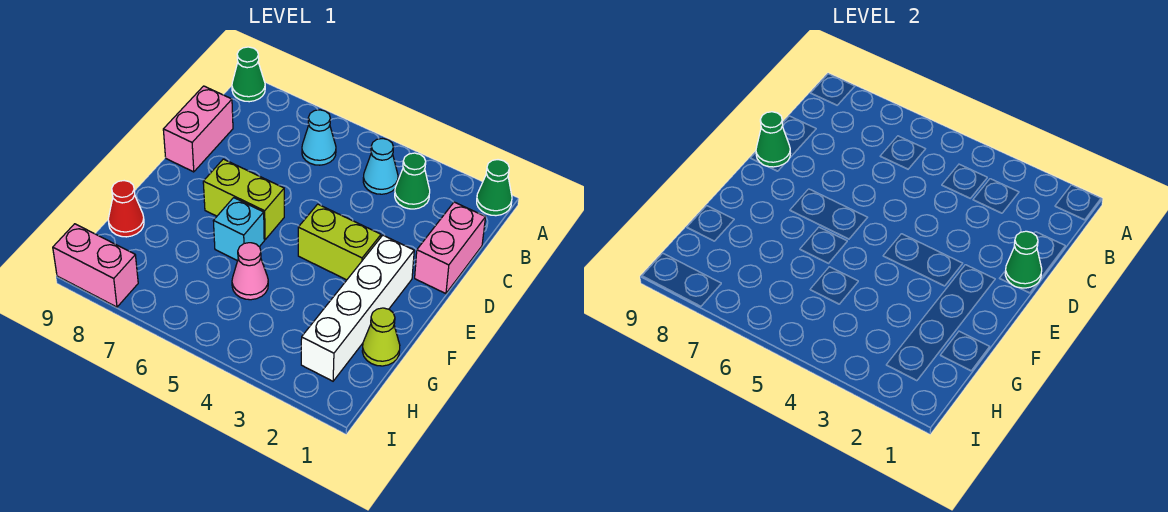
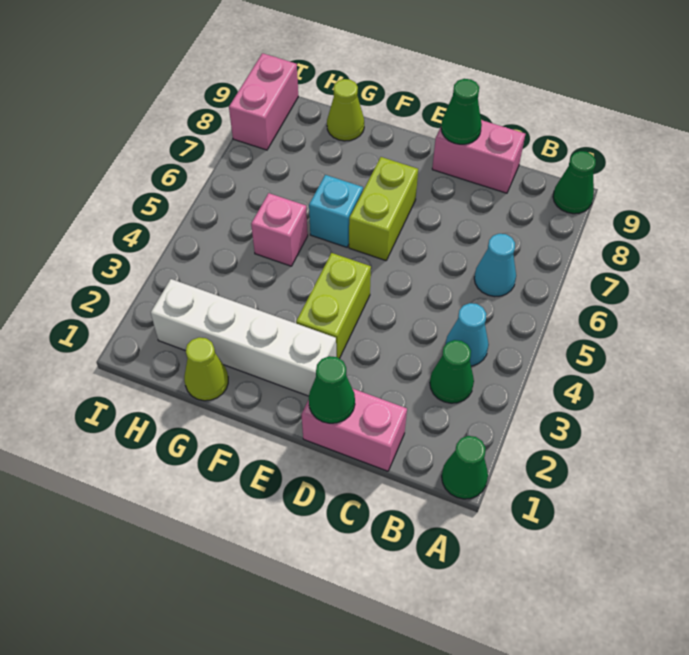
pink cone G5 level 1 -> pink brick G5 level 1
red cone G9 level 1 -> lime cone G9 level 1

